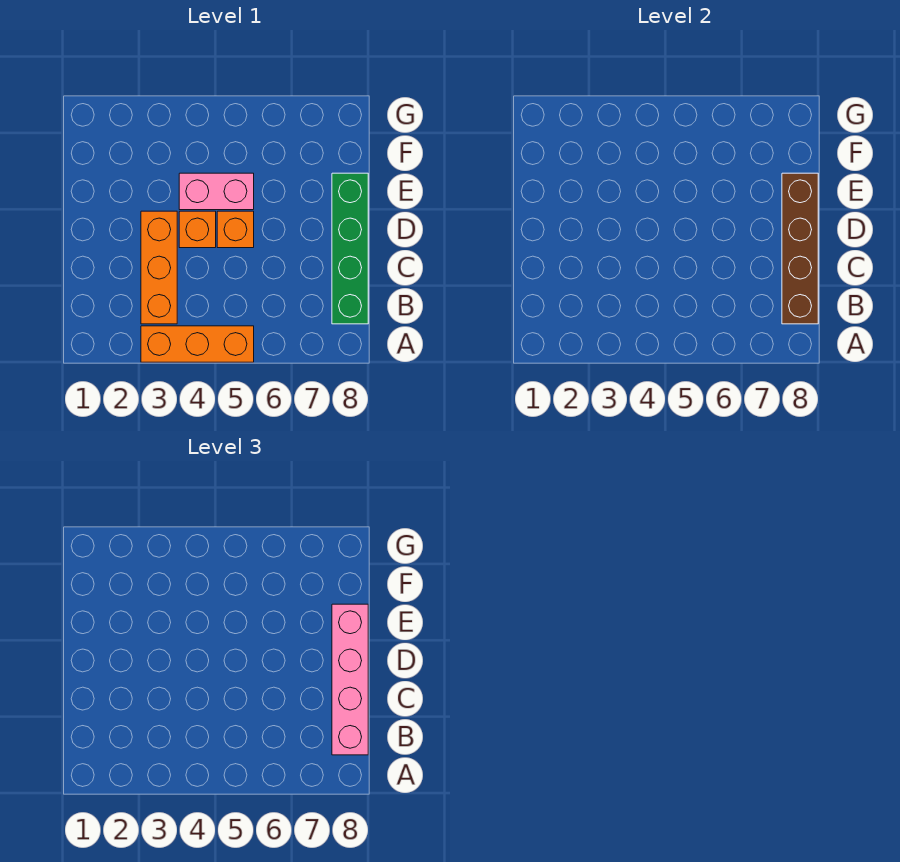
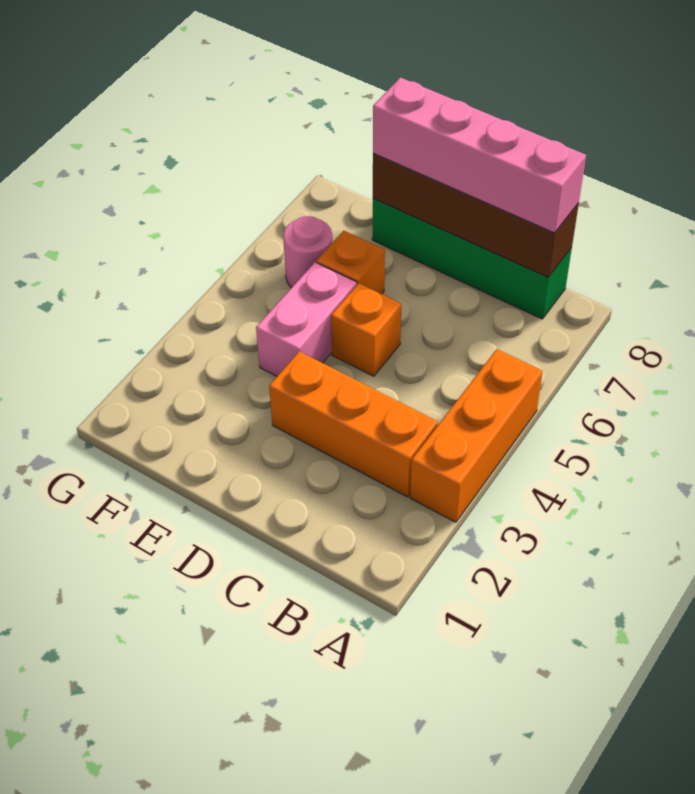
orange brick D4 level 1 -> orange brick E6 level 1
none -> pink round brick F6 level 1

